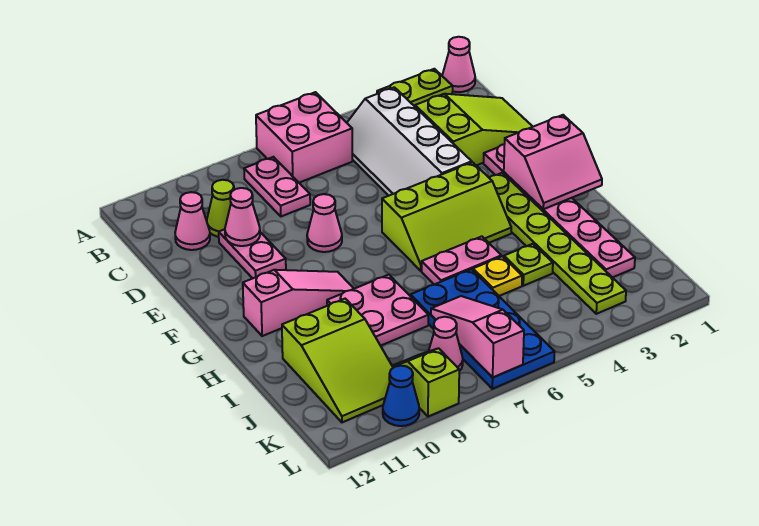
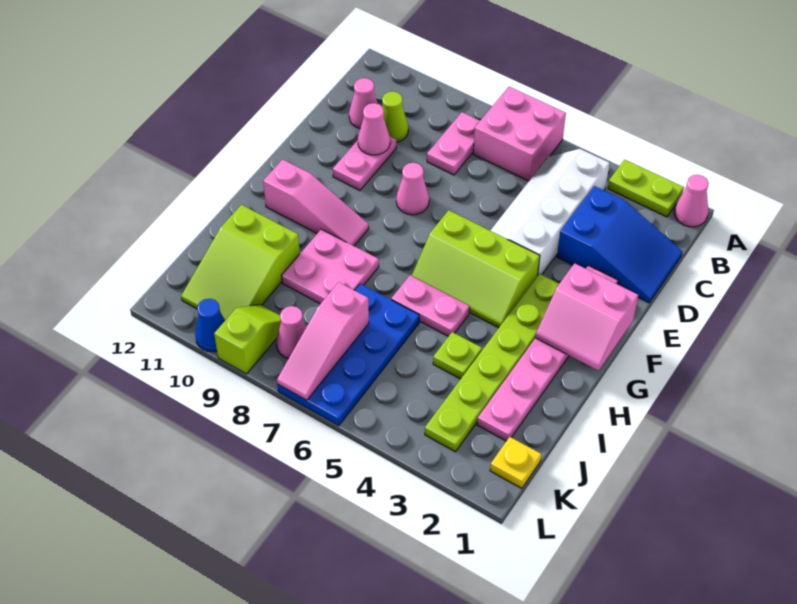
lime slope C1:D3 level 1 top 3 -> blue slope C1:D3 level 1 top 3
yellow plate I5 level 1 -> yellow plate K1 level 1
pink slope J7:L7 level 2 top L -> pink slope J7:L7 level 2 top J

